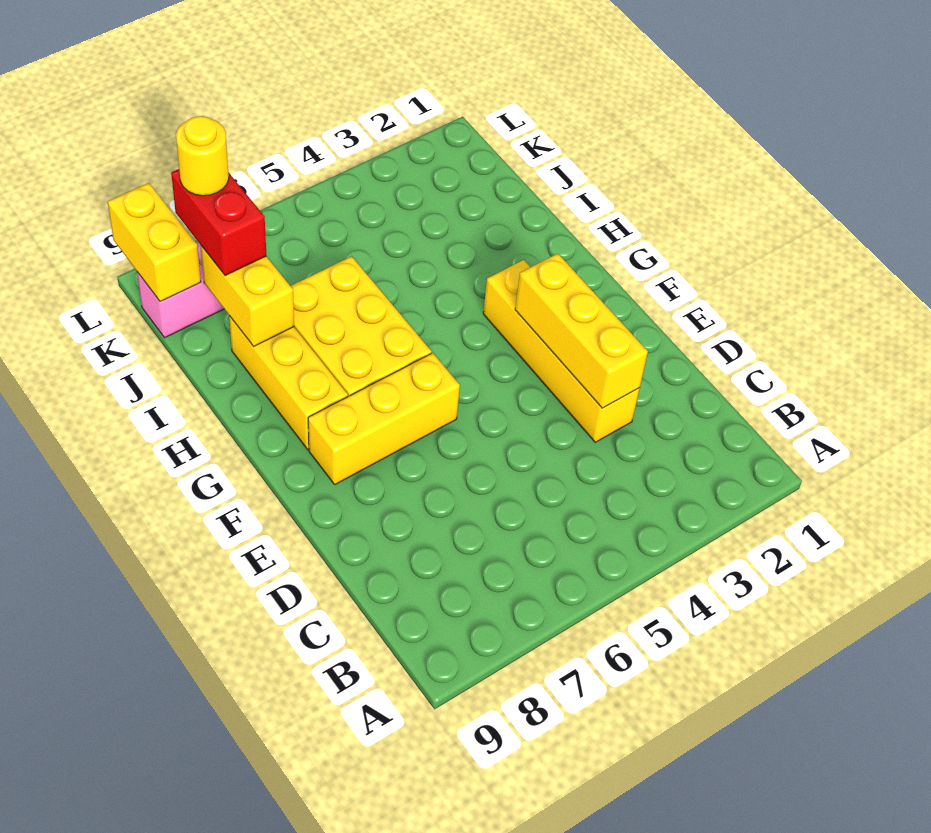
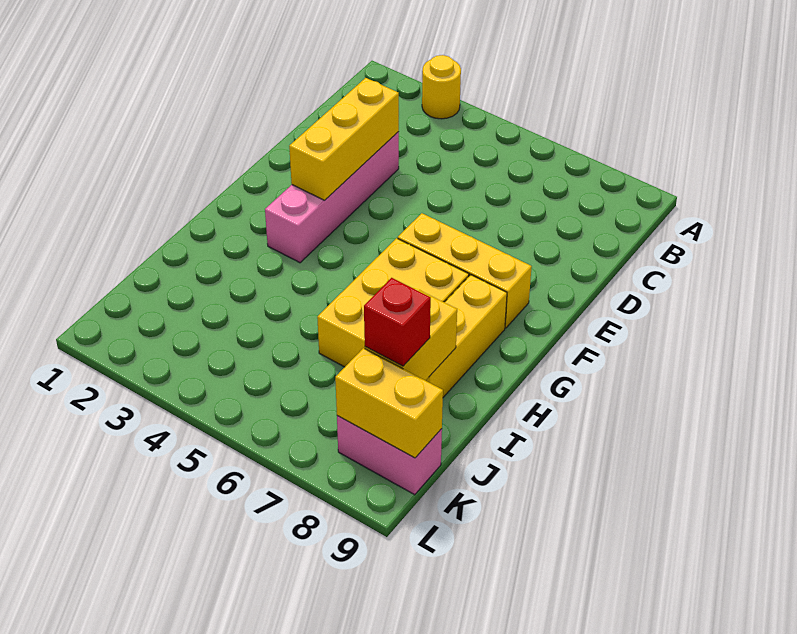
yellow brick D3:G3 level 1 -> pink brick D3:G3 level 1
red brick J8:K8 level 3 -> red brick J8 level 3
yellow round brick K8 level 4 -> yellow round brick A3 level 1
yellow brick K9:L9 level 2 -> yellow brick K8:K9 level 2

